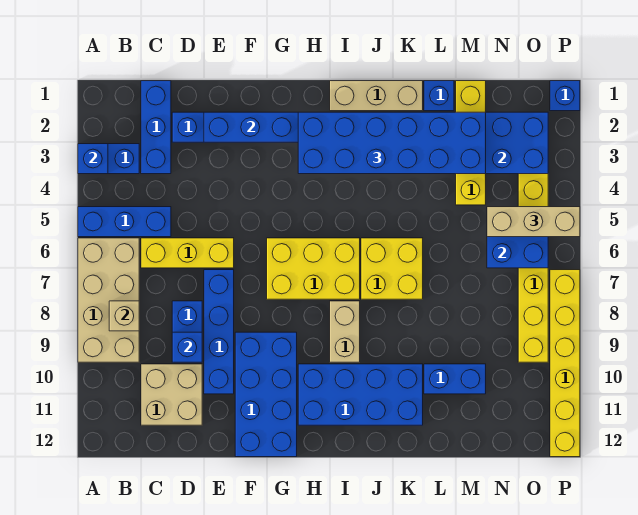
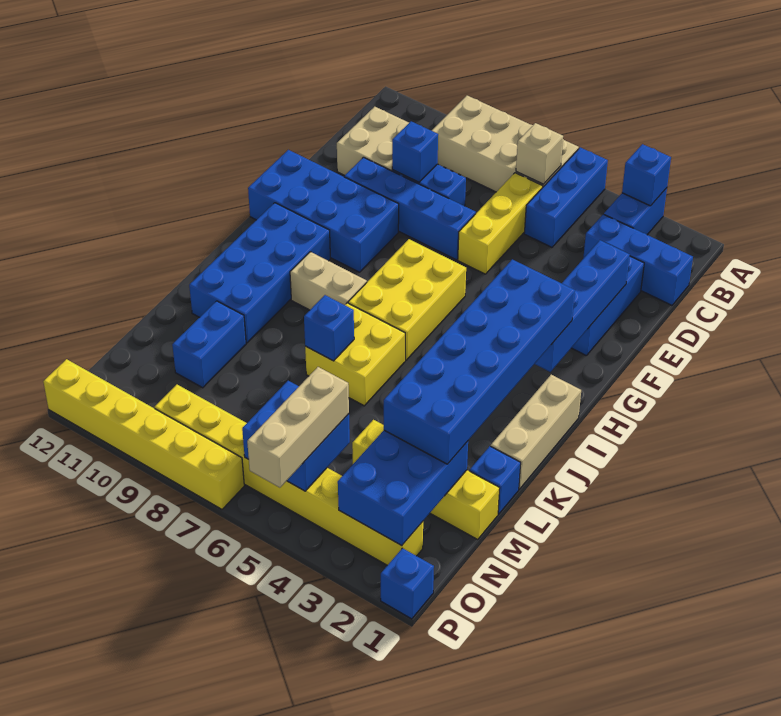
tan brick B8 level 2 -> tan brick B6 level 2
none -> blue brick K7 level 2

